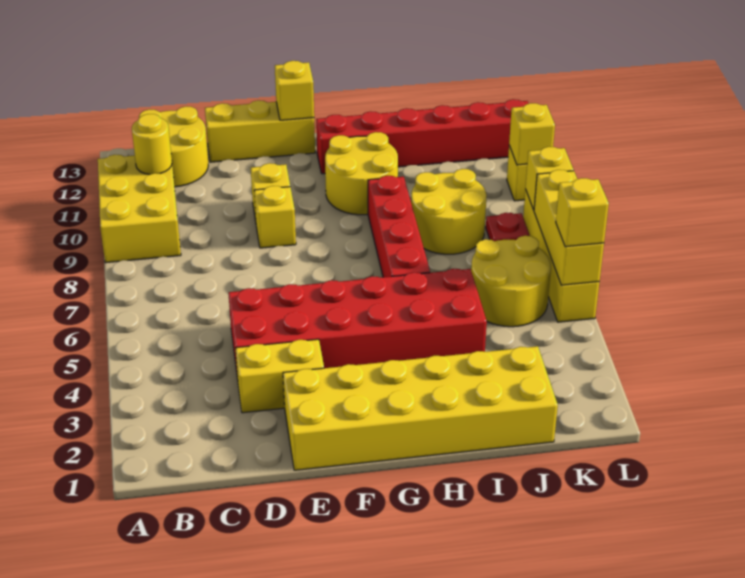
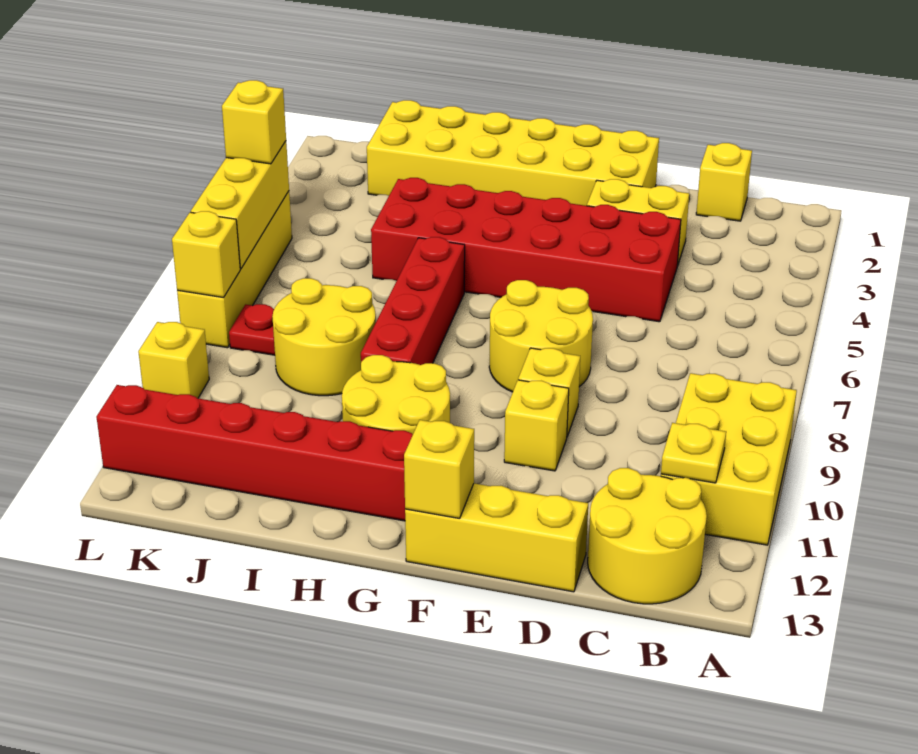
yellow round brick B11 level 2 -> yellow plate B11 level 2
yellow round brick J5:K6 level 1 -> yellow round brick E7:F8 level 1
yellow brick L10 level 2 -> yellow brick C1 level 1

